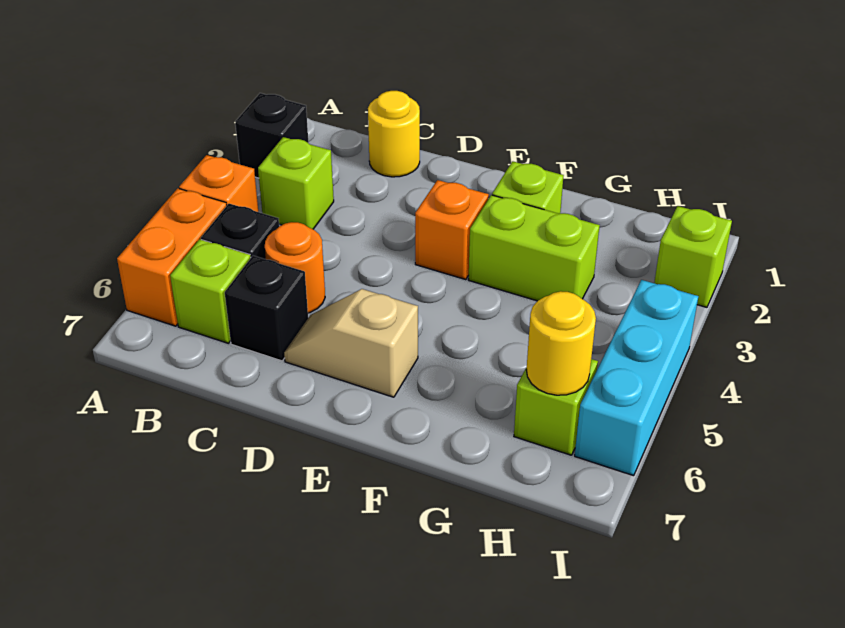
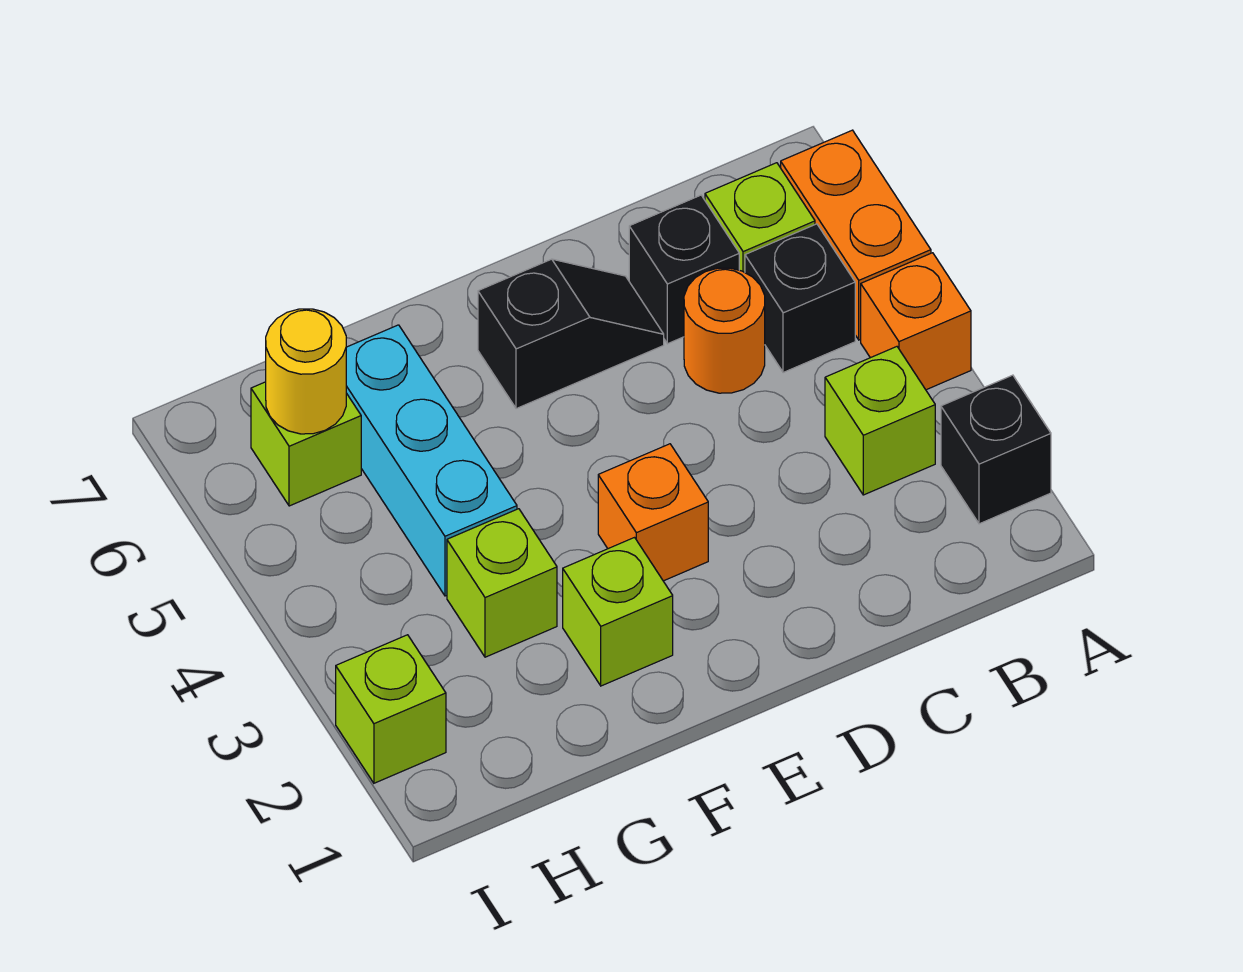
yellow round brick C1 level 1 -> none
tan slope D6:E6 level 1 top E -> black slope D6:E6 level 1 top E
lime brick F3:G3 level 1 -> lime brick G3 level 1
cyan brick I4:I6 level 1 -> cyan brick G4:G6 level 1

